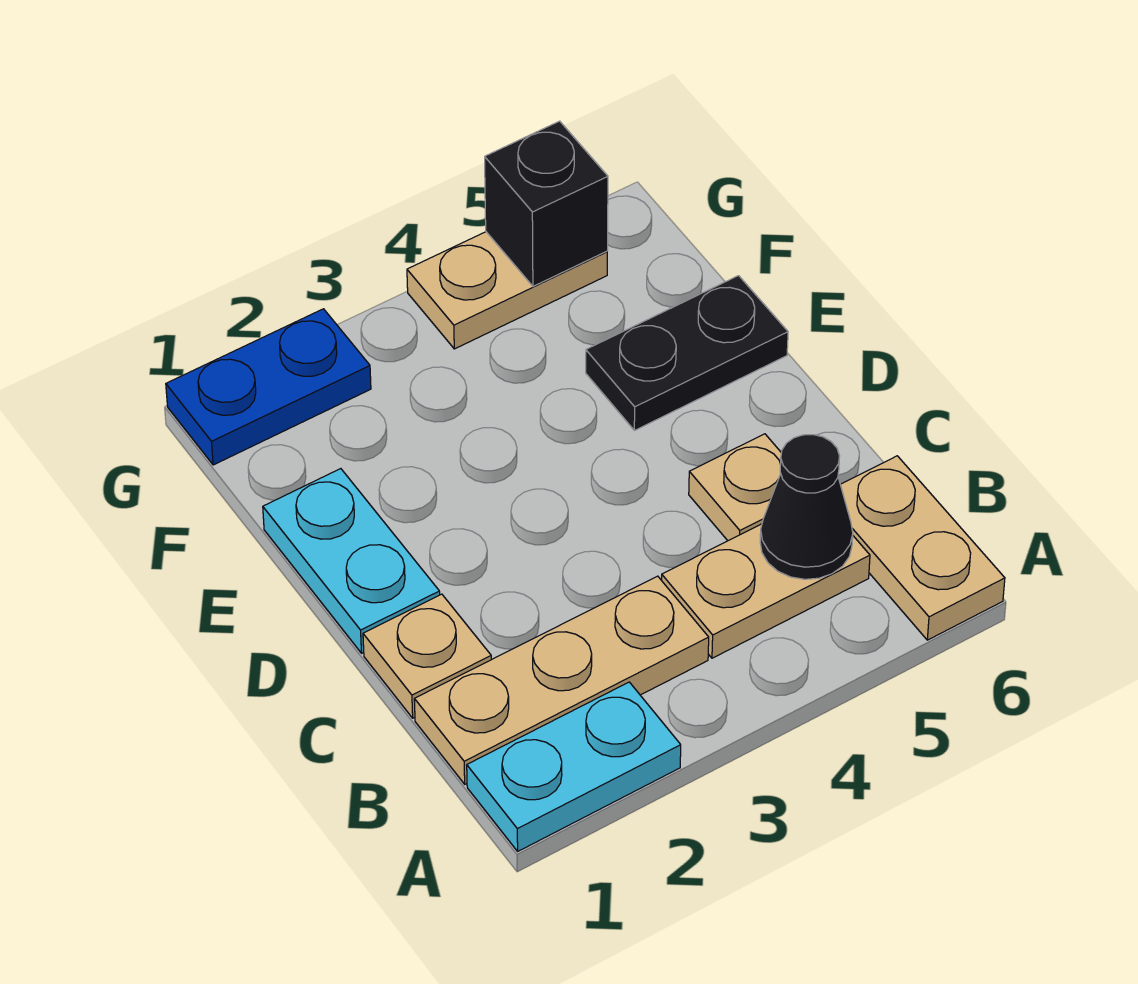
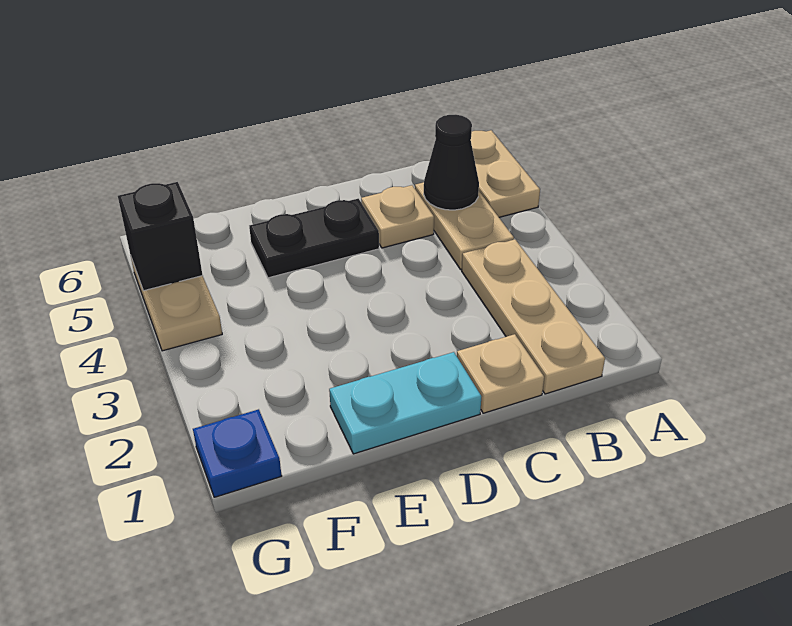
cyan plate A1:A2 level 1 -> none
tan plate A6:B6 level 1 -> tan plate A5:A6 level 1
black plate E5:E6 level 1 -> black plate D5:E5 level 1
blue plate G1:G2 level 1 -> blue plate G1 level 1

